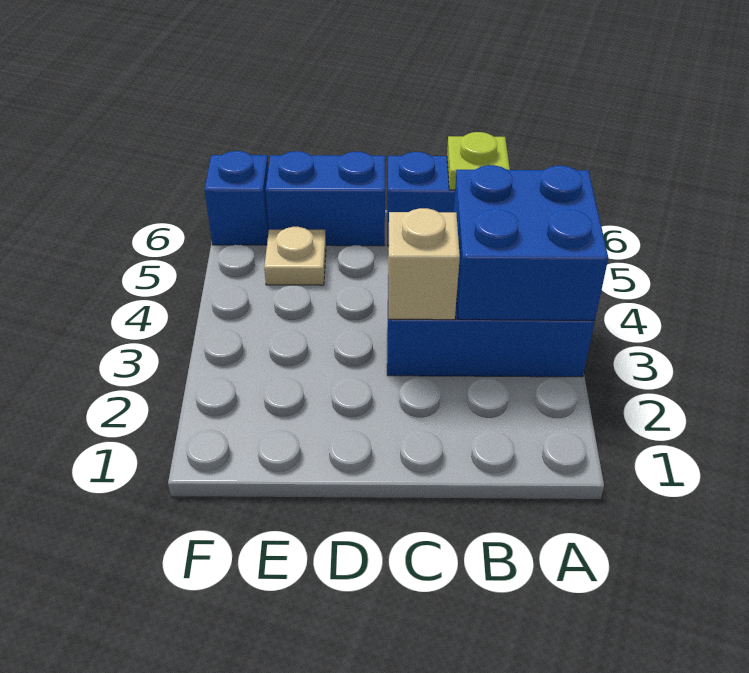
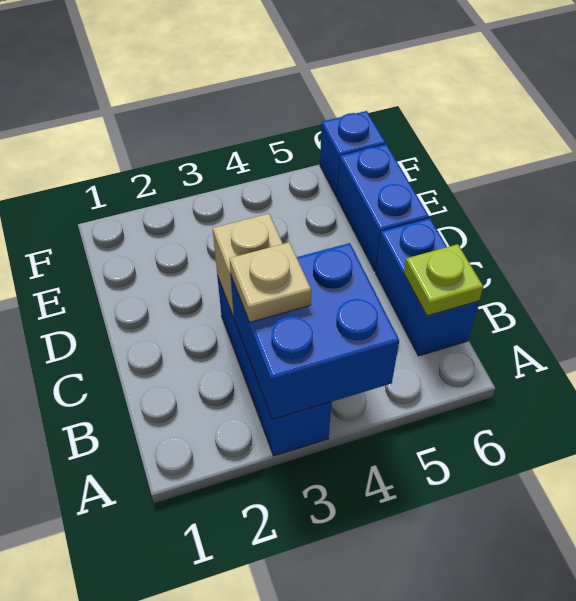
tan plate E5 level 1 -> tan plate B3 level 3

